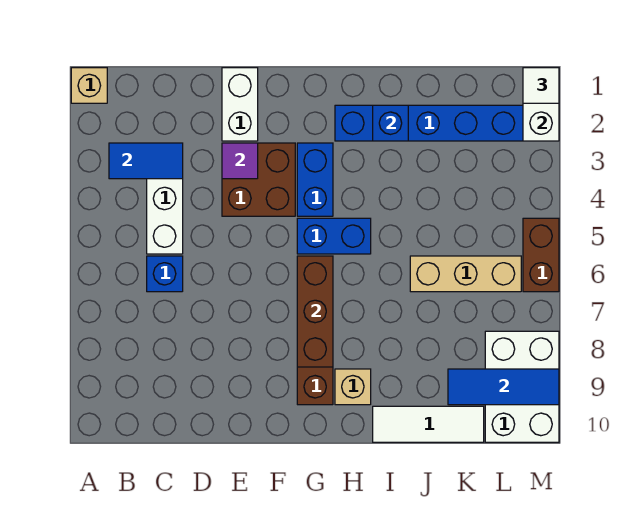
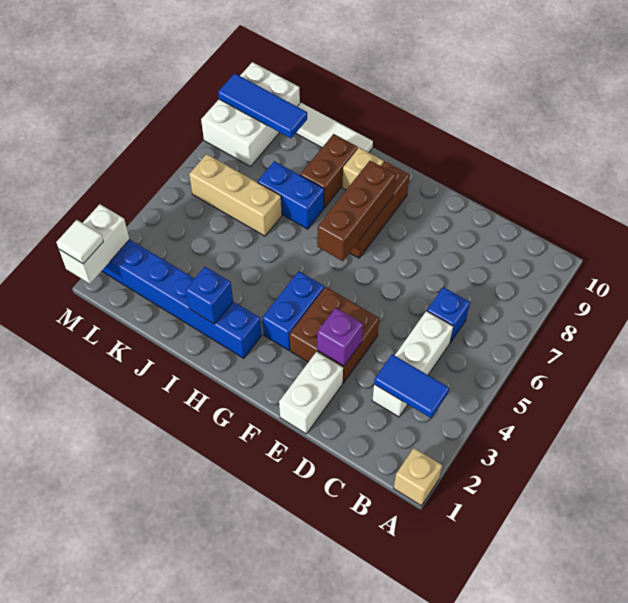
purple tile E3 level 2 -> purple brick E3 level 2
blue brick G5:H5 level 1 -> blue brick I7:J7 level 1
brown brick M5:M6 level 1 -> brown brick I8:I9 level 1

